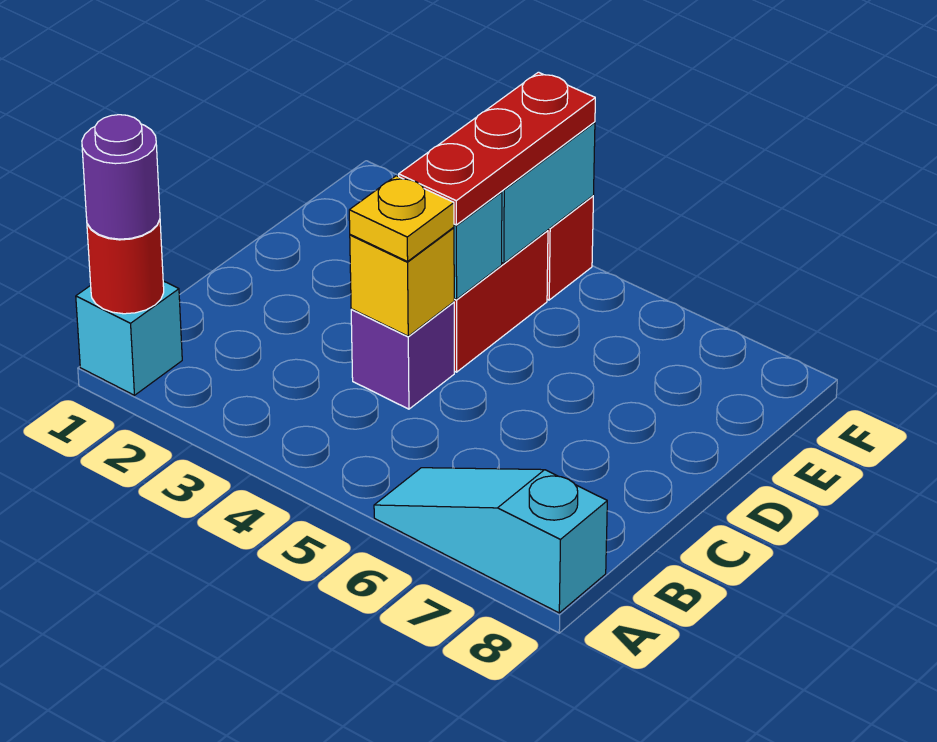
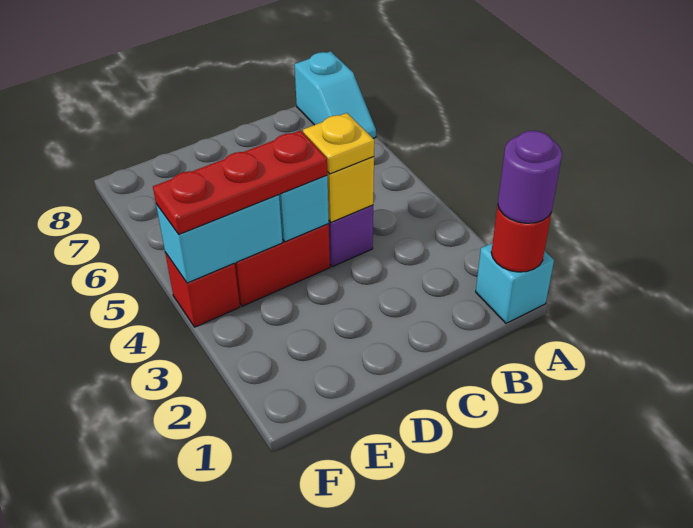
cyan slope A6:A8 level 1 top 8 -> cyan slope A7:A8 level 1 top 8

